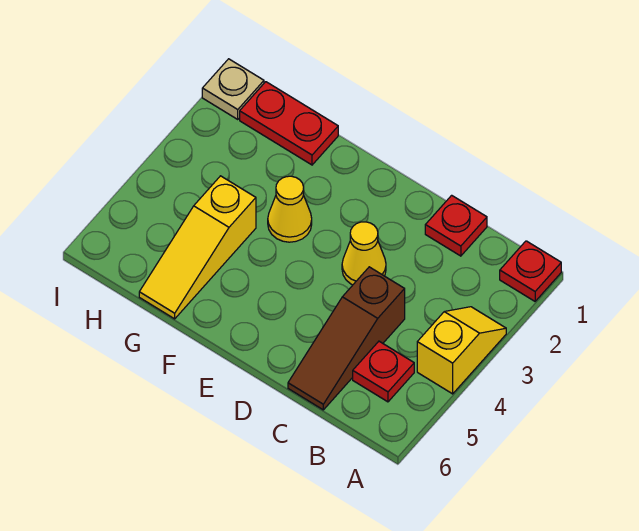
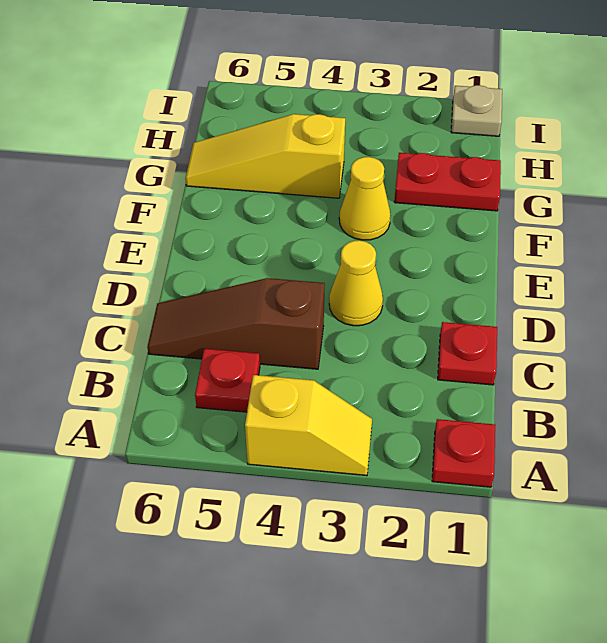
red plate G1:H1 level 1 -> red plate G1:G2 level 1

